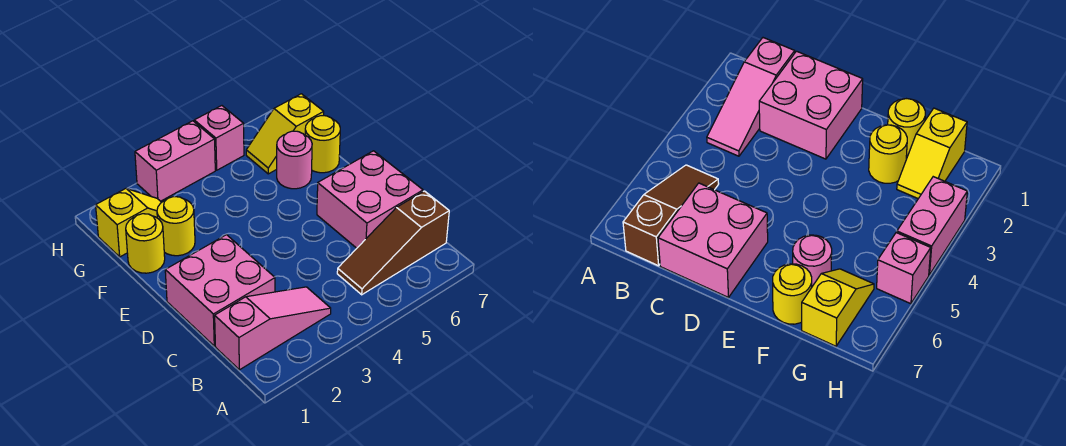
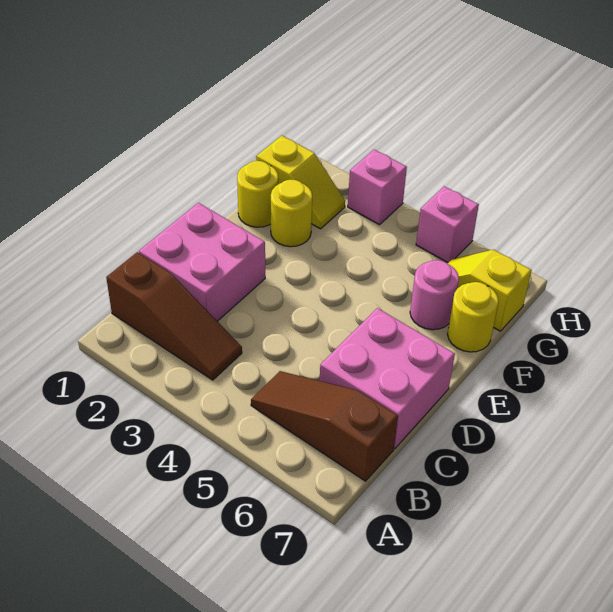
pink slope B1:B3 level 1 top 1 -> brown slope B1:B3 level 1 top 1
pink brick H3:H4 level 1 -> pink brick H3 level 1

